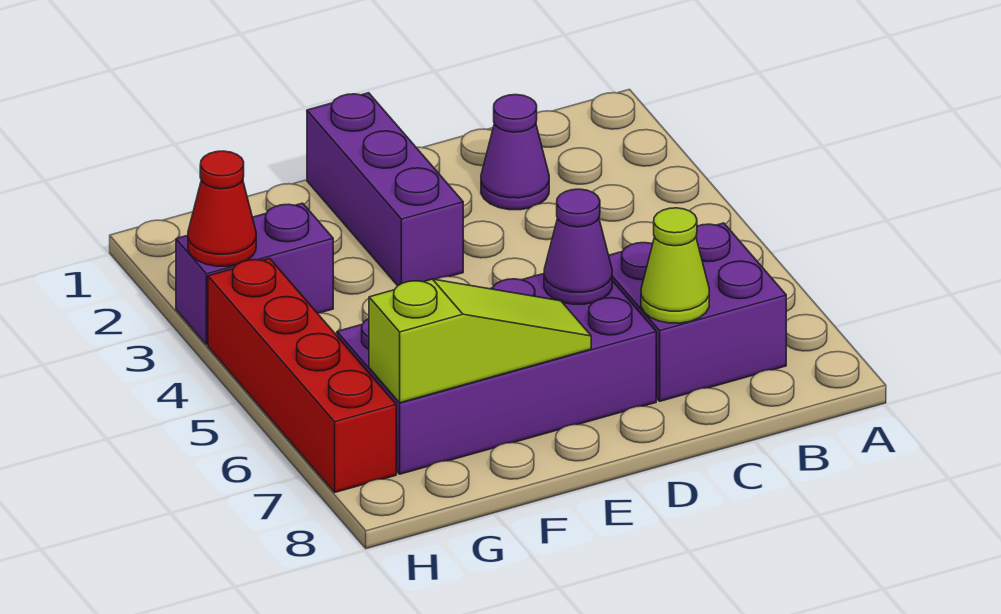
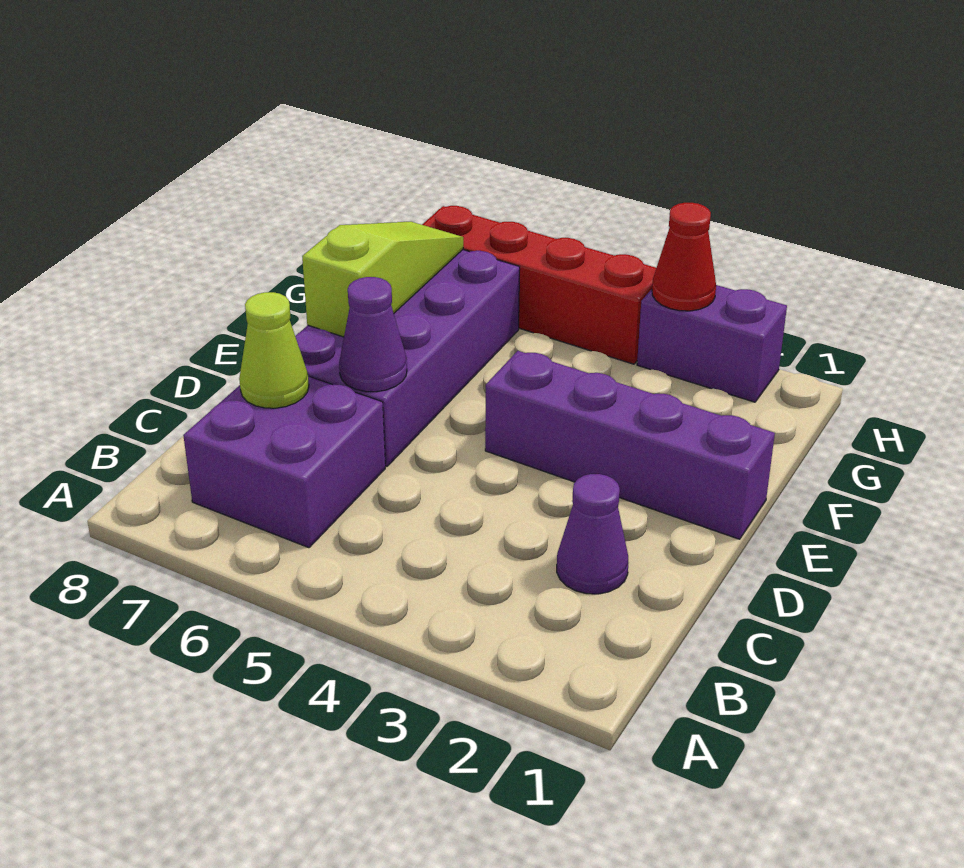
purple brick E1:E3 level 1 -> purple brick E1:E4 level 1
lime slope E7:G7 level 2 top G -> lime slope E7:G7 level 2 top E
purple brick G3:H3 level 1 -> purple brick H2:H3 level 1

